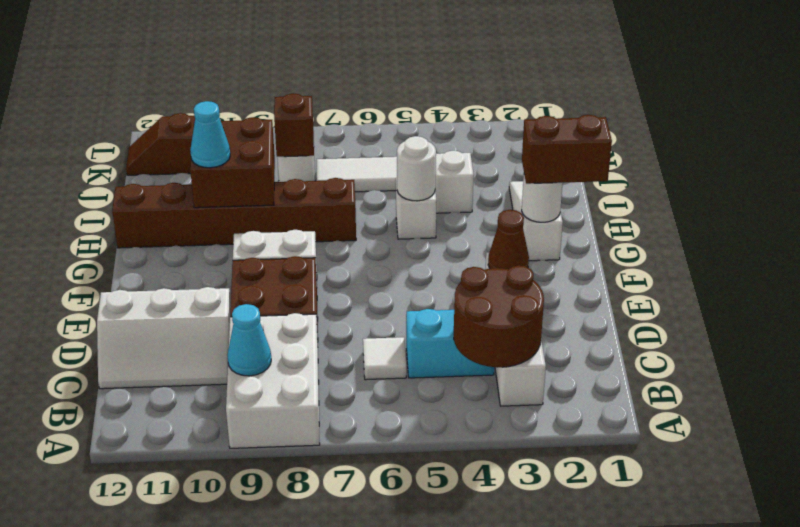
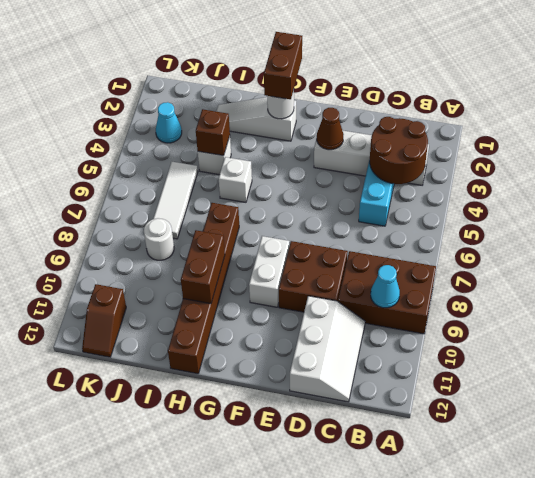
white brick A8:C9 level 1 -> brown brick A8:C9 level 1
white tile C6 level 1 -> none
white round brick H5 level 2 -> none
brown brick H9:I10 level 2 -> brown brick H9:H10 level 2
cyan cone H10 level 3 -> cyan cone K3 level 1
brown brick J8 level 2 -> brown brick I4 level 2

